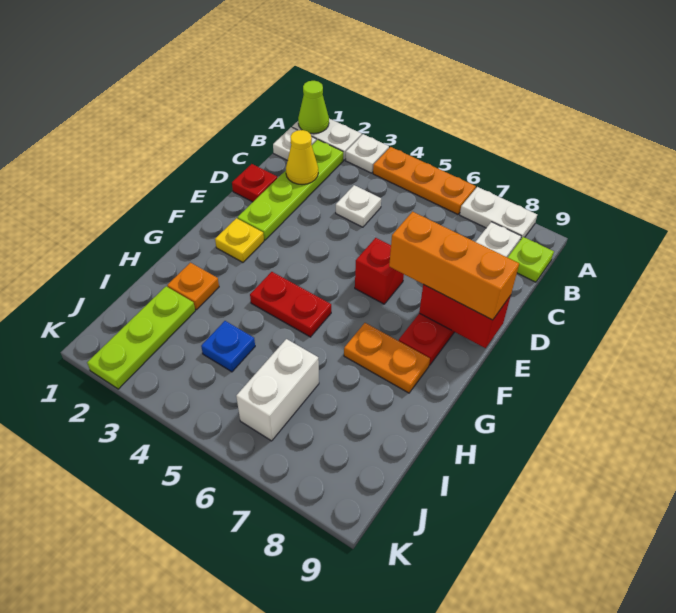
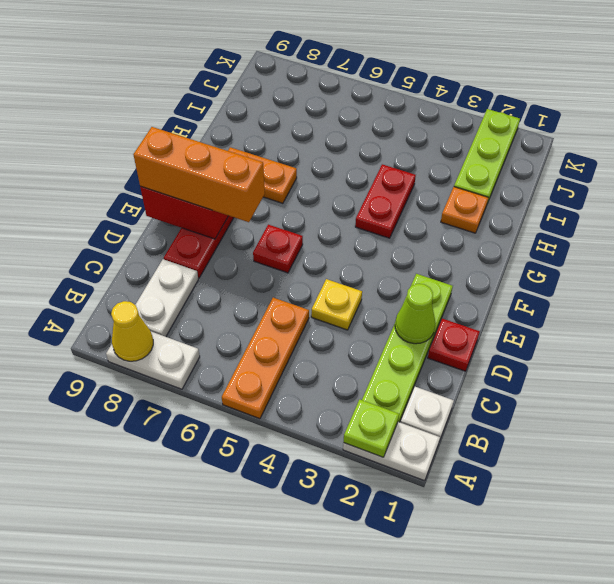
lime cone A1 level 2 -> lime cone D2 level 2
white plate A3 level 1 -> none
orange plate A4:A6 level 1 -> orange plate A5:C5 level 1
lime plate B9 level 1 -> lime plate A2 level 2
yellow cone C2 level 2 -> yellow cone A8 level 2
white plate C4 level 1 -> none
red brick E6 level 1 -> red plate E6 level 1
yellow plate F2 level 1 -> yellow plate D4 level 1
red plate G4:G5 level 1 -> red plate G4:H4 level 1
blue plate I4 level 1 -> none
white brick I6:J6 level 1 -> none

